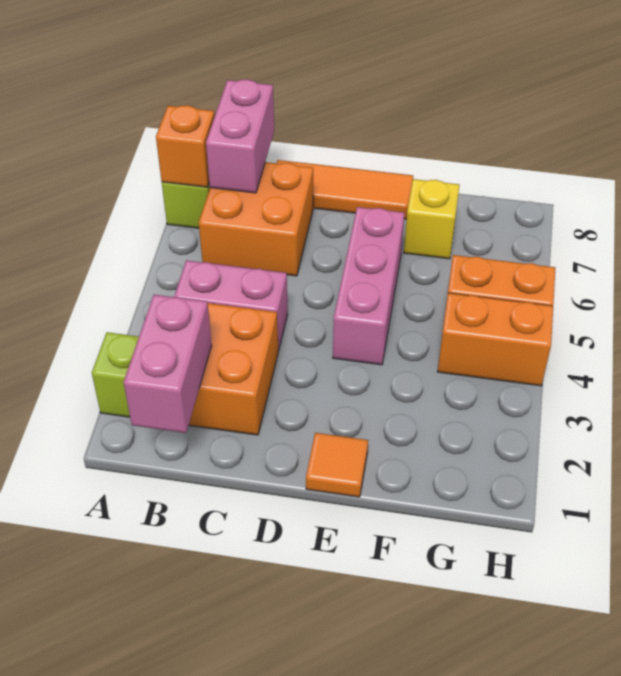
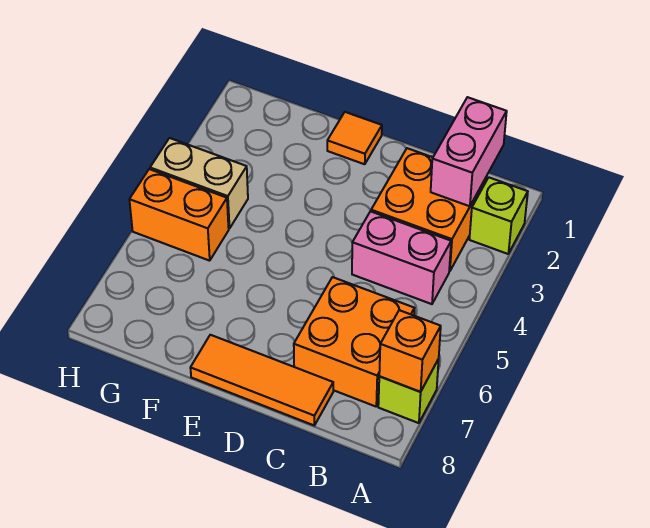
pink brick B7:B8 level 2 -> none
pink brick E4:E6 level 1 -> none
yellow brick F7 level 1 -> none
orange brick G4:H4 level 1 -> tan brick G4:H4 level 1

